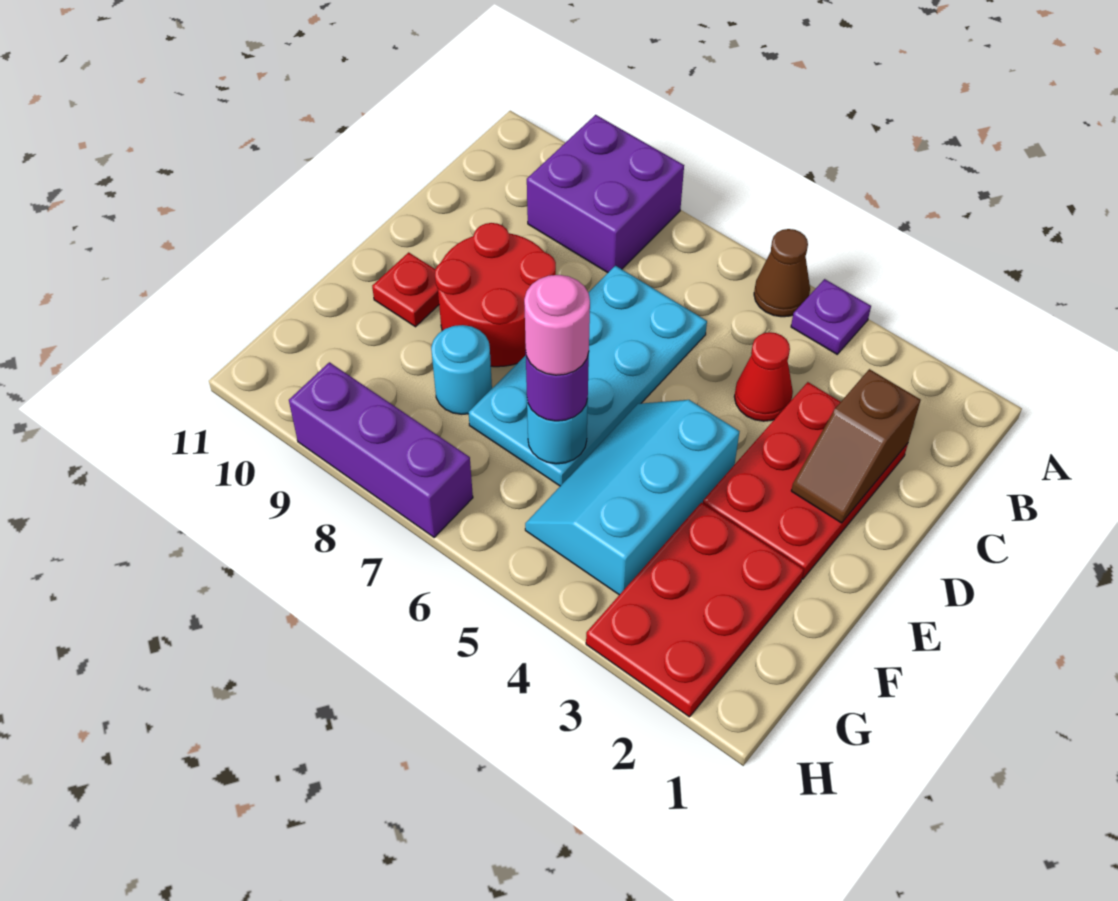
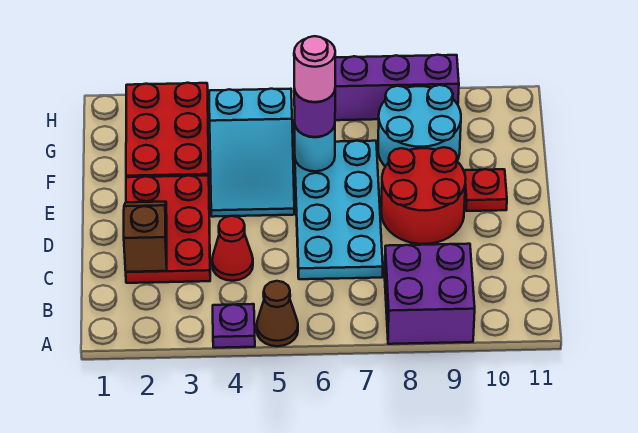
cyan slope E4:G5 level 1 top 4 -> cyan slope E4:G5 level 1 top G
cyan round brick F8 level 1 -> cyan round brick F8:G9 level 1

